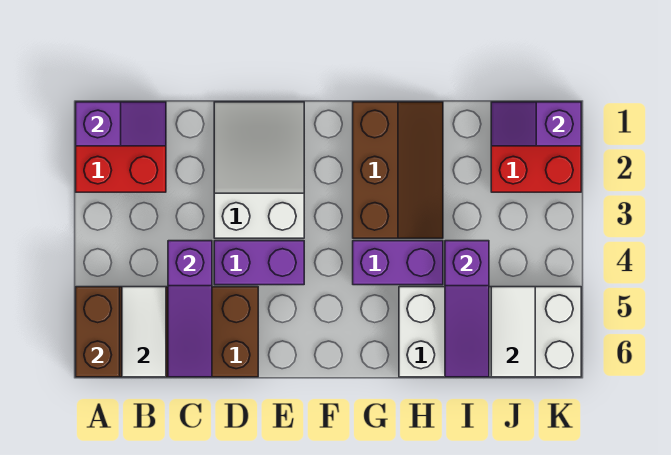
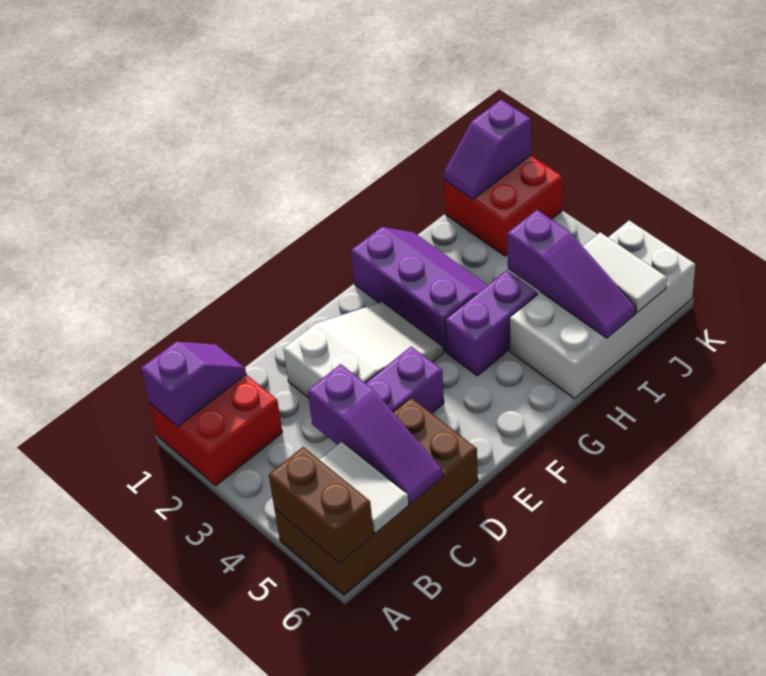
white slope D1:E3 level 1 top 3 -> white slope D2:F3 level 1 top D
brown slope G1:H3 level 1 top G -> purple slope G1:H3 level 1 top G

